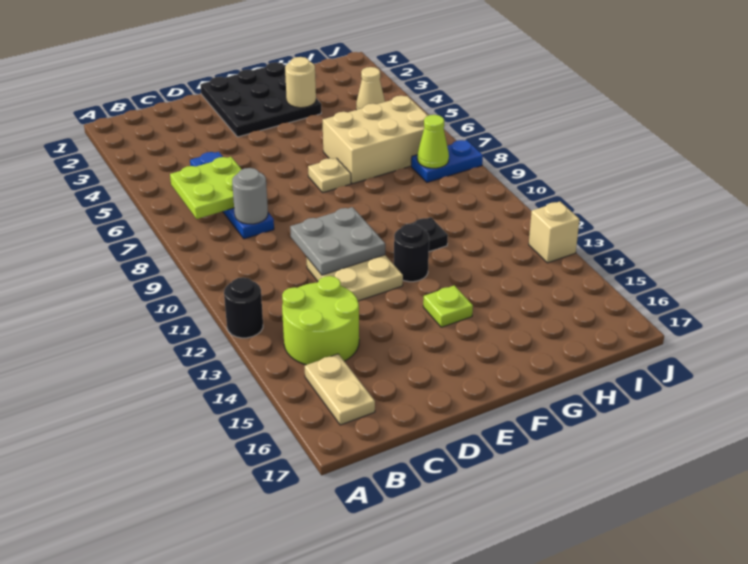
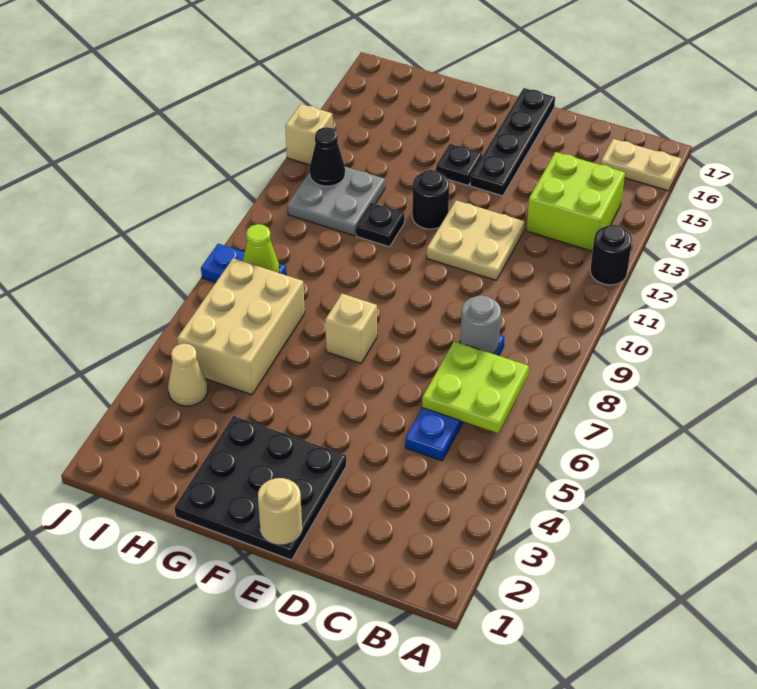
lime round brick B13:C14 level 1 -> lime brick B13:C14 level 1
tan plate B15:B16 level 1 -> tan plate A16:B16 level 1
grey plate D10:E11 level 2 -> grey plate H11:I12 level 1
none -> black plate E14:E17 level 1
tan plate F7 level 1 -> tan brick F7 level 1
lime plate F14 level 1 -> black plate F14 level 1
tan round brick G3 level 2 -> tan round brick E1 level 2
tan brick G6:I7 level 1 -> tan brick H5:I7 level 1
none -> black cone I12 level 2

